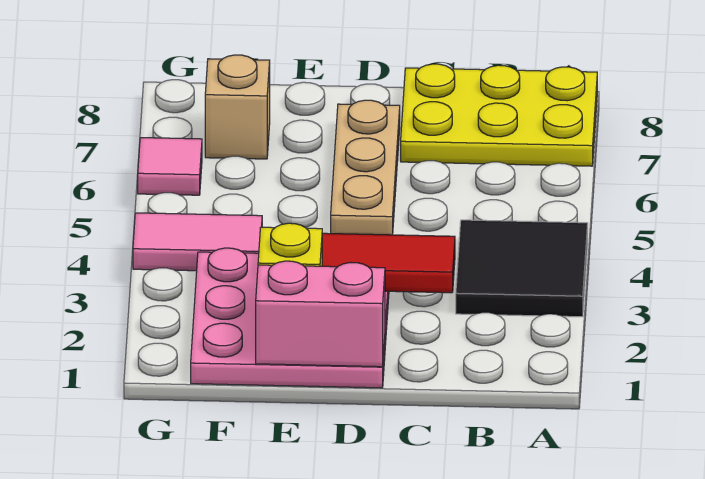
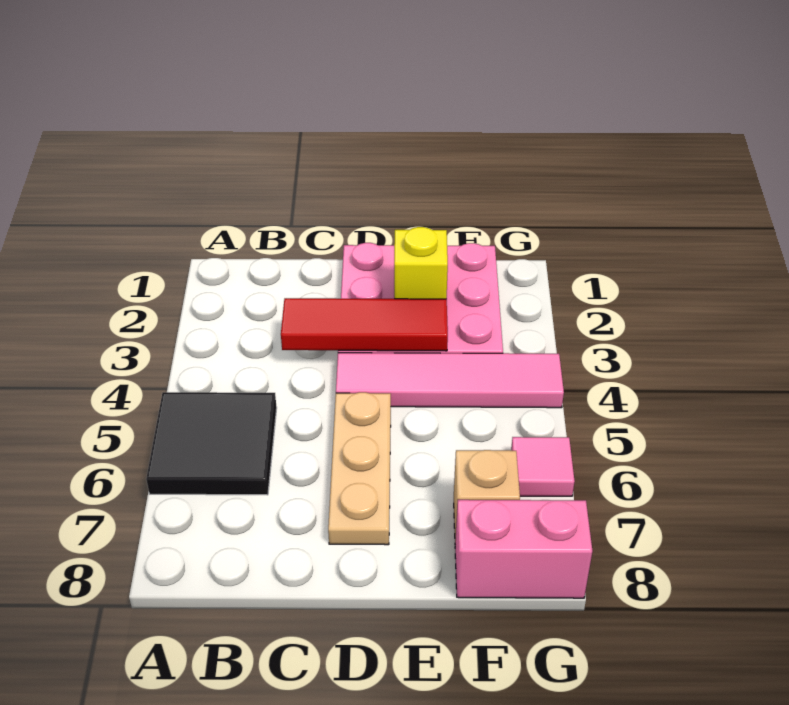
black tile A3:B4 level 1 -> black tile A5:B6 level 1
yellow plate A7:C8 level 1 -> none
pink brick D1:E1 level 2 -> pink brick F8:G8 level 1
pink tile F4:G4 level 1 -> pink tile D4:G4 level 1

